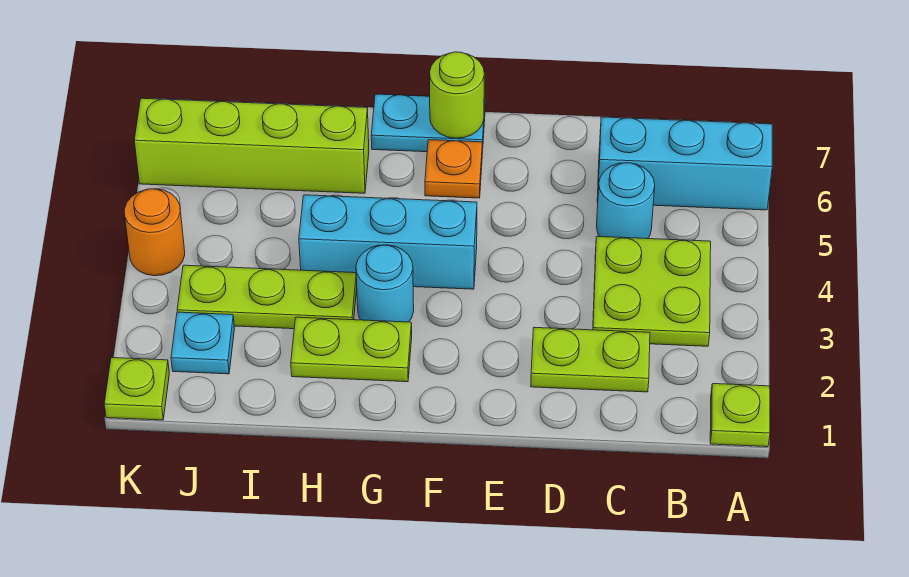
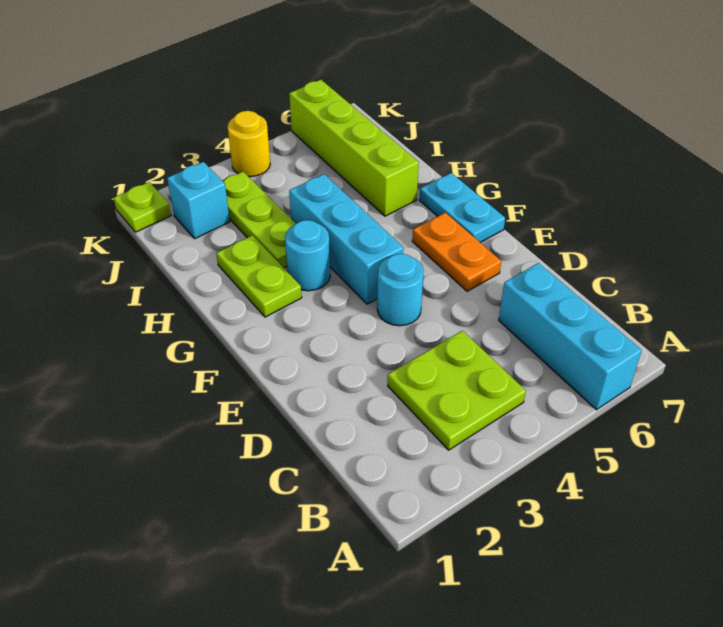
lime plate A1 level 1 -> none
lime plate C2:D2 level 1 -> none
cyan round brick C5 level 1 -> cyan round brick E4 level 1
orange plate F6 level 1 -> orange plate E6:F6 level 1
lime round brick F7 level 2 -> none
cyan plate J2 level 1 -> cyan brick J2 level 1
orange round brick K4 level 1 -> yellow round brick K4 level 1

